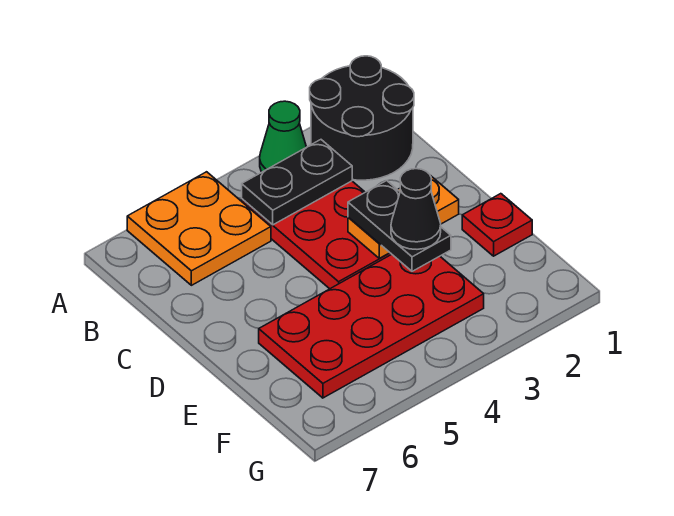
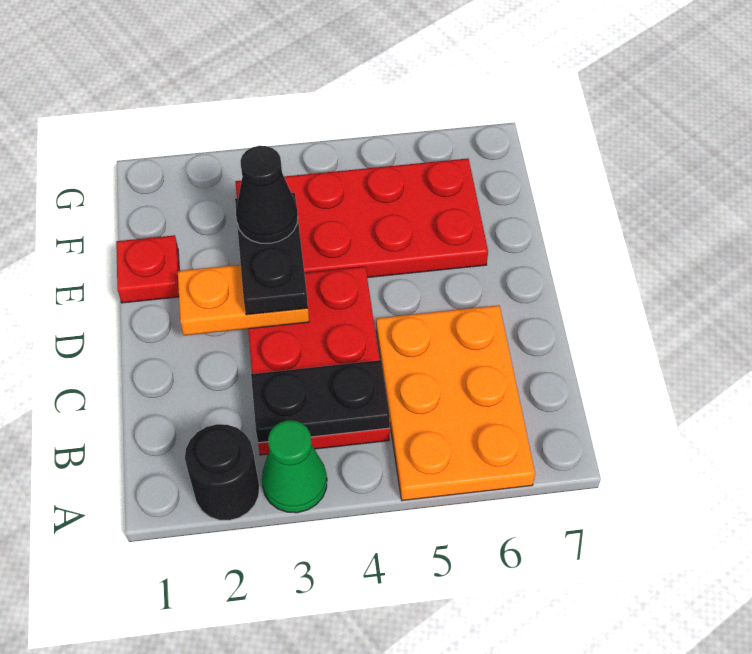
black round brick A1:B2 level 1 -> black round brick A2 level 1
orange plate A5:B6 level 1 -> orange plate A5:C6 level 1

